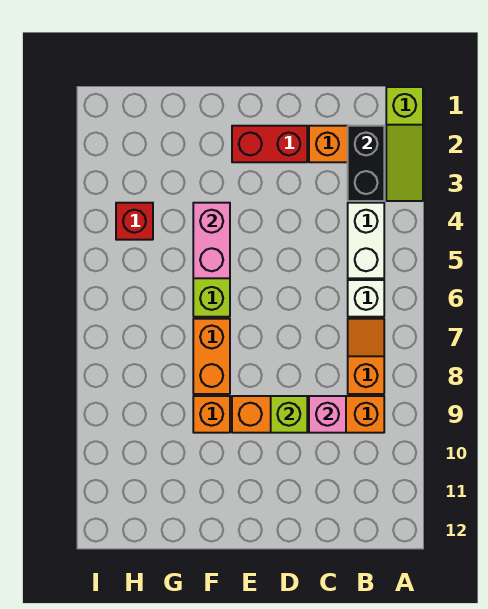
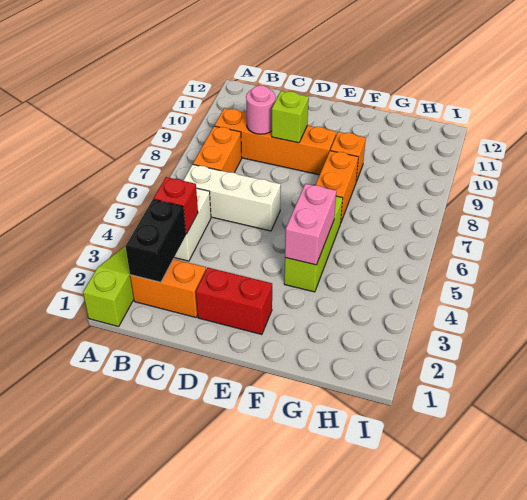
white brick B6 level 1 -> white brick B6:D6 level 1
orange slope B7:B8 level 1 top 8 -> orange brick B7:B8 level 1
pink brick C9 level 2 -> pink round brick C9 level 2
red brick H4 level 1 -> red brick B4 level 2

